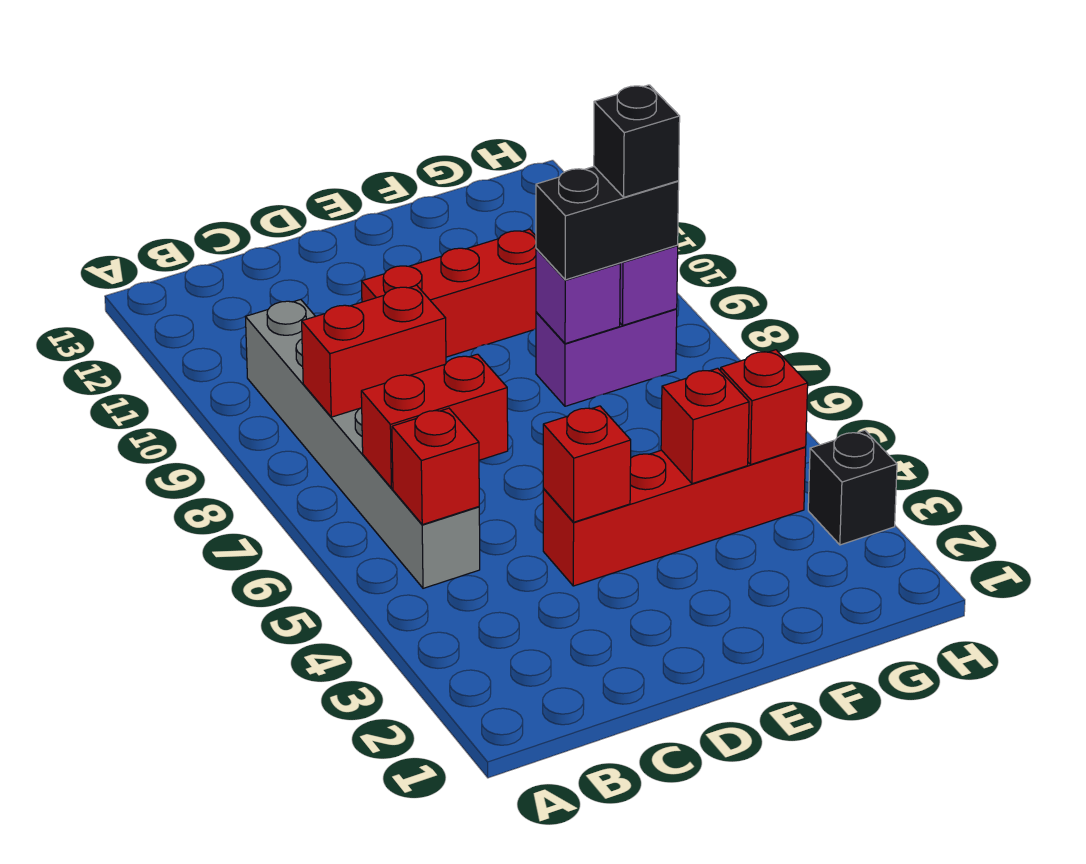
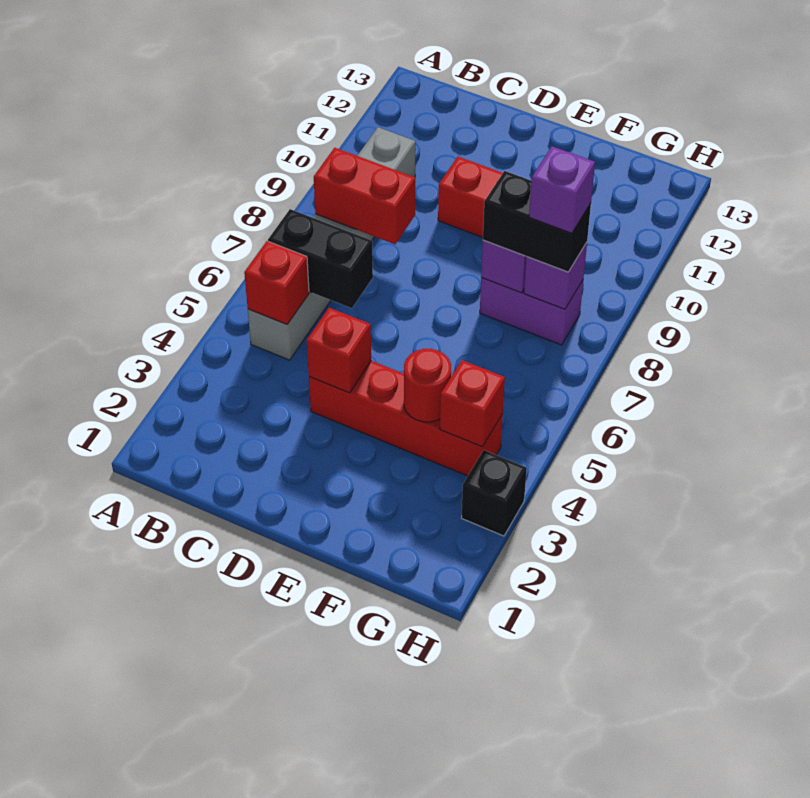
red brick B6:C6 level 2 -> black brick B6:C6 level 2
red brick F4 level 2 -> red round brick F4 level 2
black brick G8 level 4 -> purple brick G8 level 4

